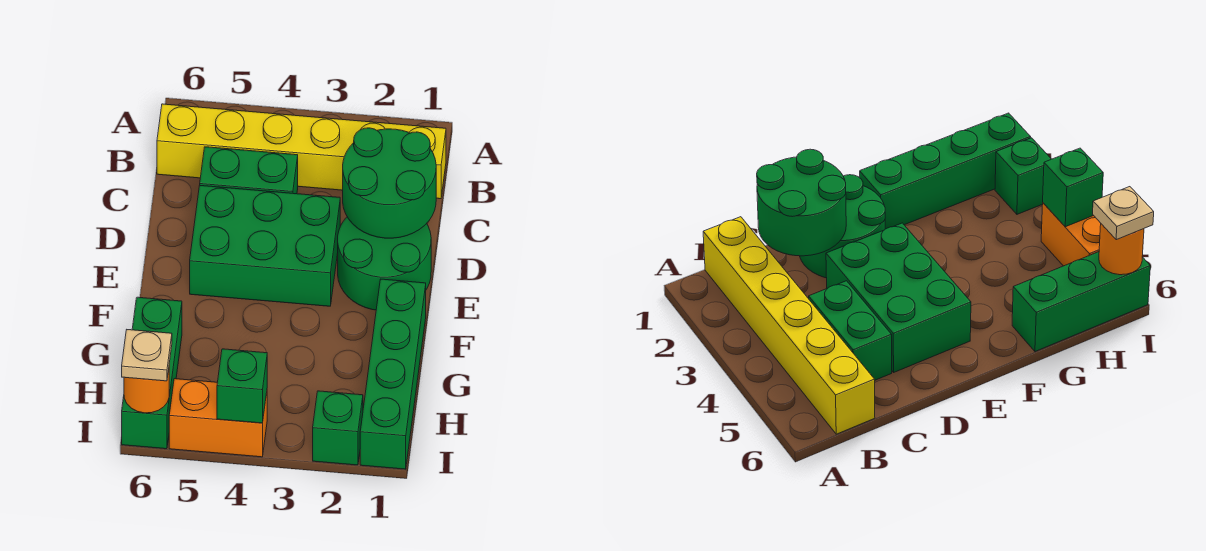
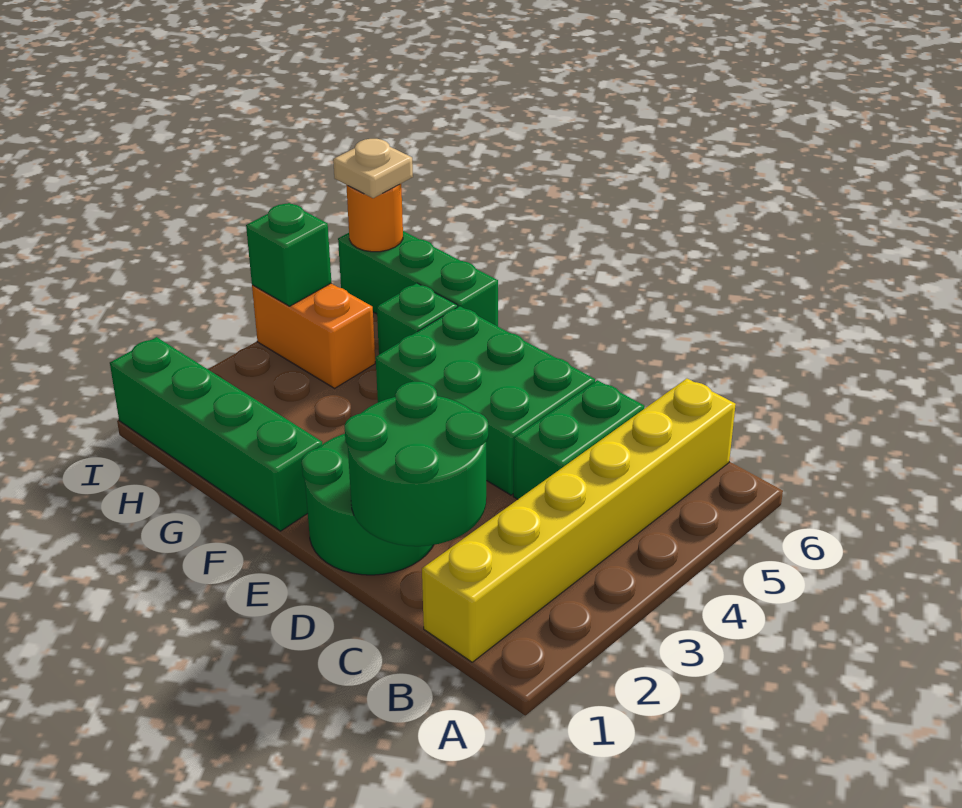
green brick D3:E5 level 1 -> green brick D4:F5 level 1
green brick I2 level 1 -> green brick G5 level 1
orange brick I4:I5 level 1 -> orange brick H4:I4 level 1

